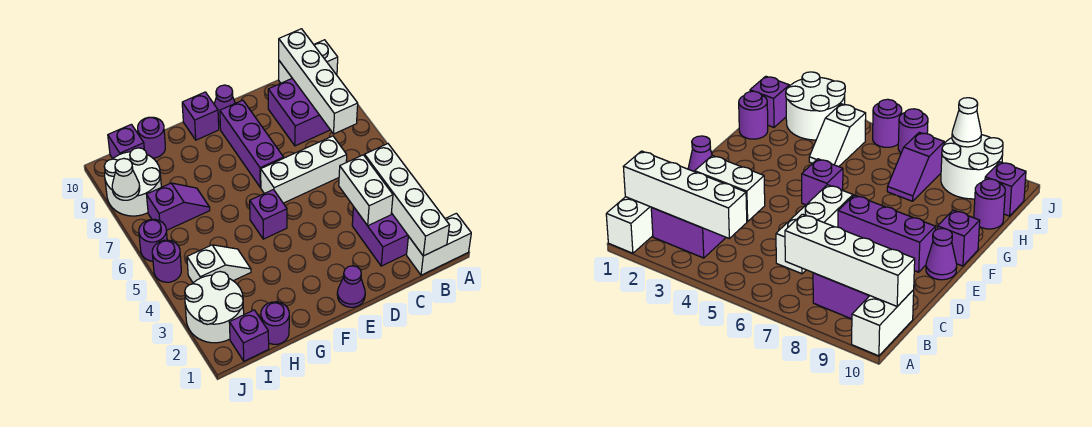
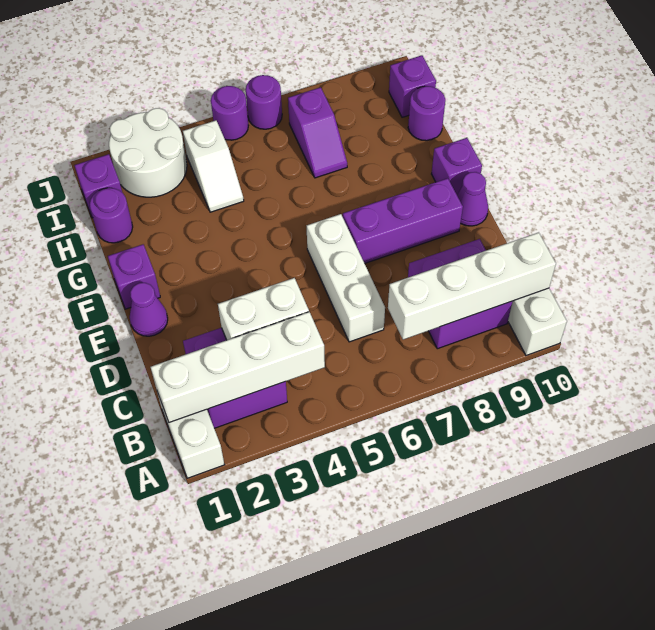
purple brick F5 level 1 -> purple brick F1 level 1
white round brick I8:J9 level 1 -> none
white cone J8 level 2 -> none

